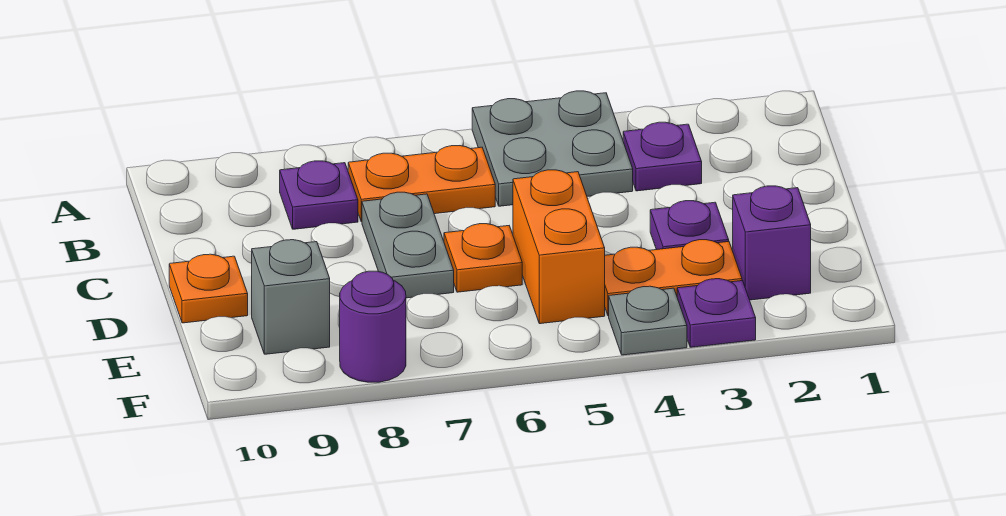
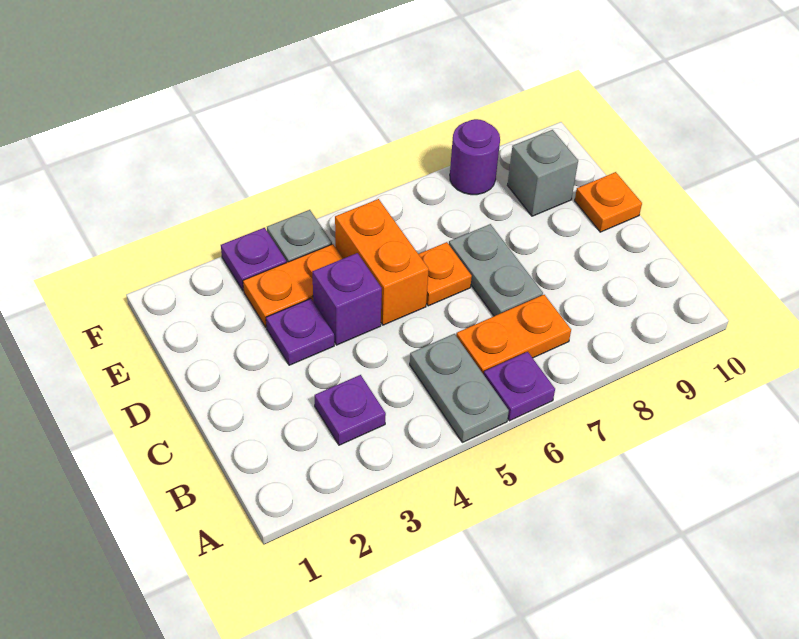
grey plate A4:B5 level 1 -> grey plate A5:B5 level 1
purple plate B8 level 1 -> purple plate A6 level 1
purple brick E2 level 1 -> purple brick D4 level 1

